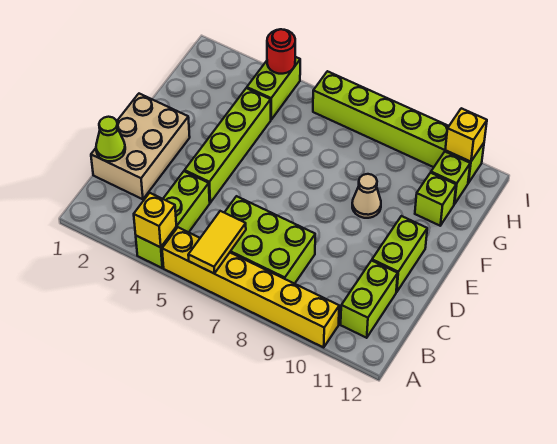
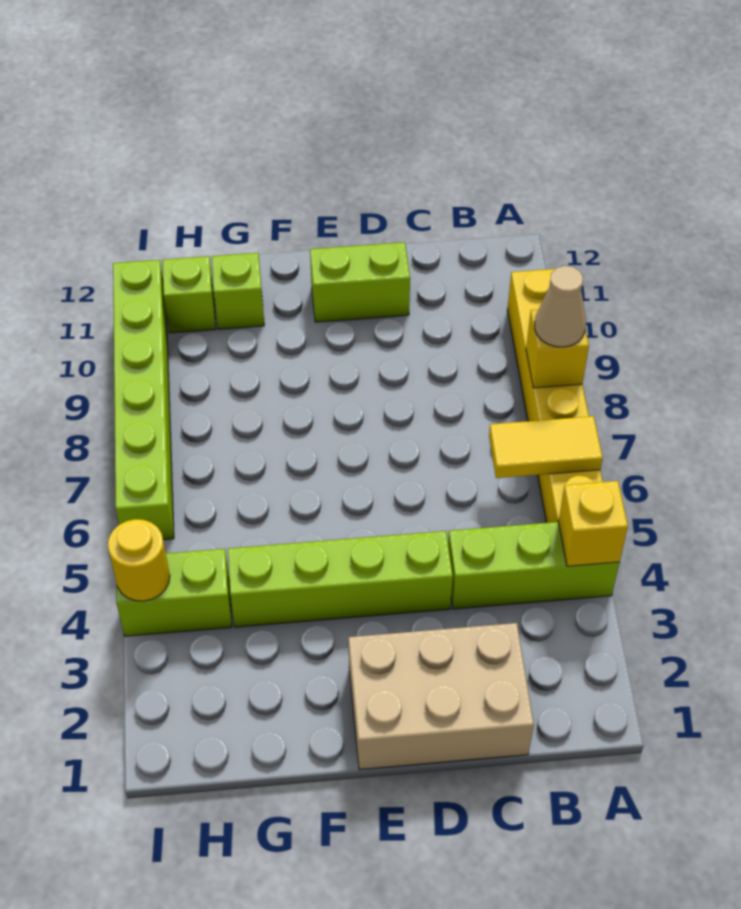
lime brick B6:C8 level 1 -> none
lime brick B11:C11 level 1 -> none
lime cone C1 level 2 -> none
tan cone F9 level 1 -> tan cone A8 level 3
red round brick I4 level 2 -> yellow round brick I4 level 2
yellow brick I11 level 2 -> yellow brick A8 level 2

